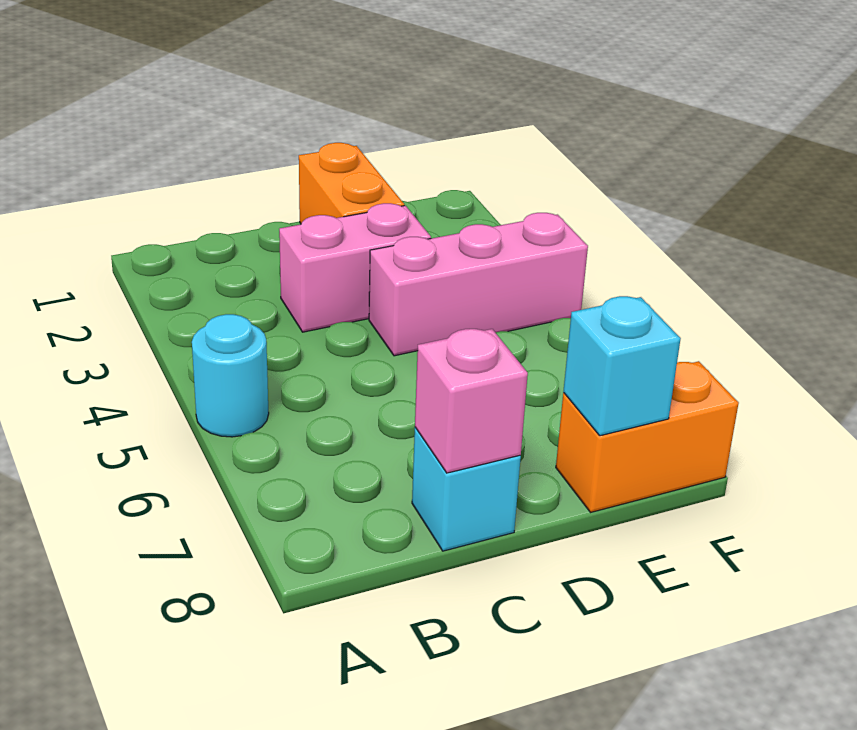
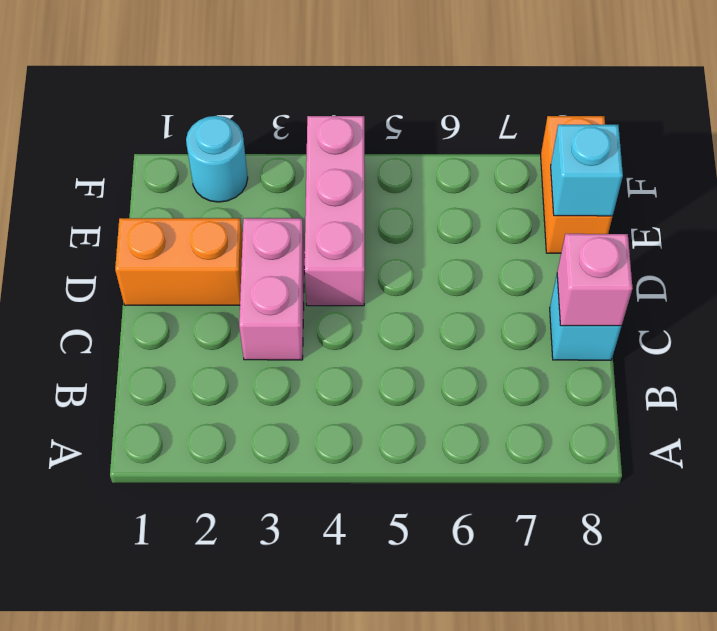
cyan round brick A5 level 1 -> cyan round brick F2 level 1

